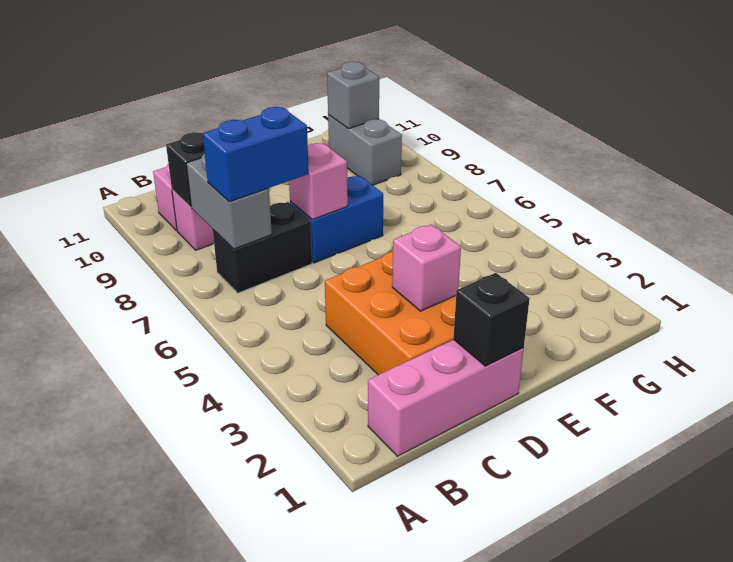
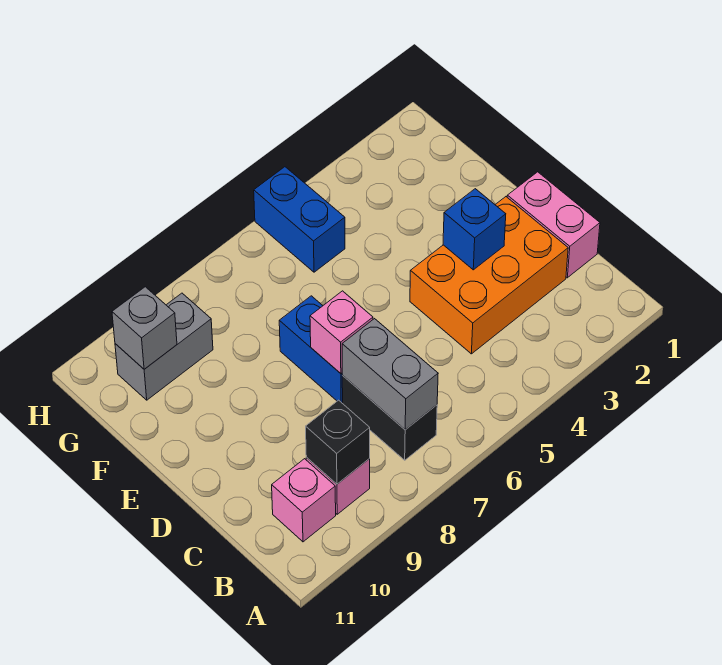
pink brick B1:D1 level 1 -> pink brick C1:D1 level 1
grey brick B7:B8 level 2 -> grey brick B7:C7 level 2
blue brick B7:C7 level 3 -> blue brick G5:H5 level 1
black brick D1 level 2 -> none
pink brick D3 level 2 -> blue brick D3 level 2

